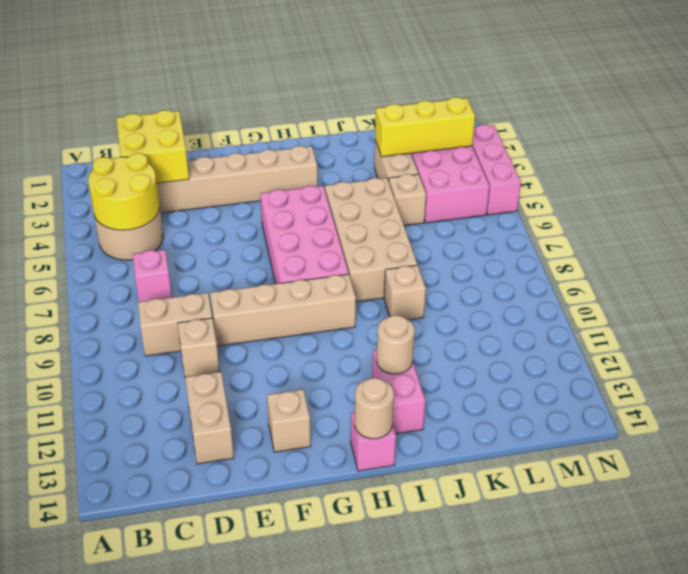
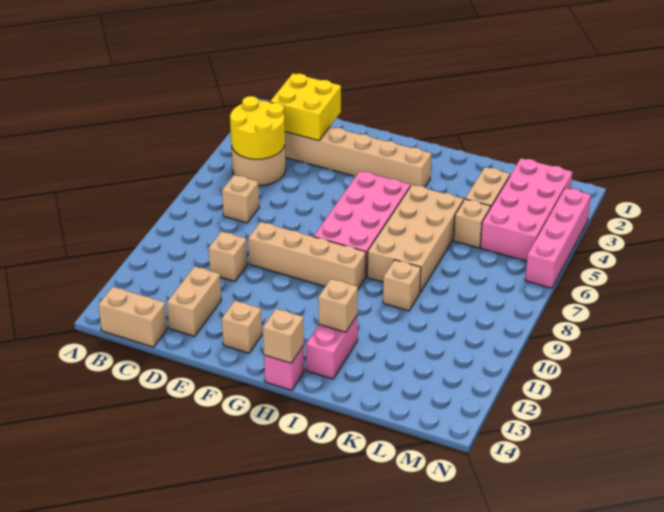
pink brick C7 level 1 -> tan brick C7 level 1
tan brick C9:D9 level 1 -> tan brick B14:C14 level 1
tan round brick H14 level 2 -> tan brick H14 level 2
tan round brick I12 level 2 -> tan brick I12 level 2
yellow brick K3:M3 level 2 -> none
pink brick N3:N5 level 1 -> pink brick N3:N6 level 1

